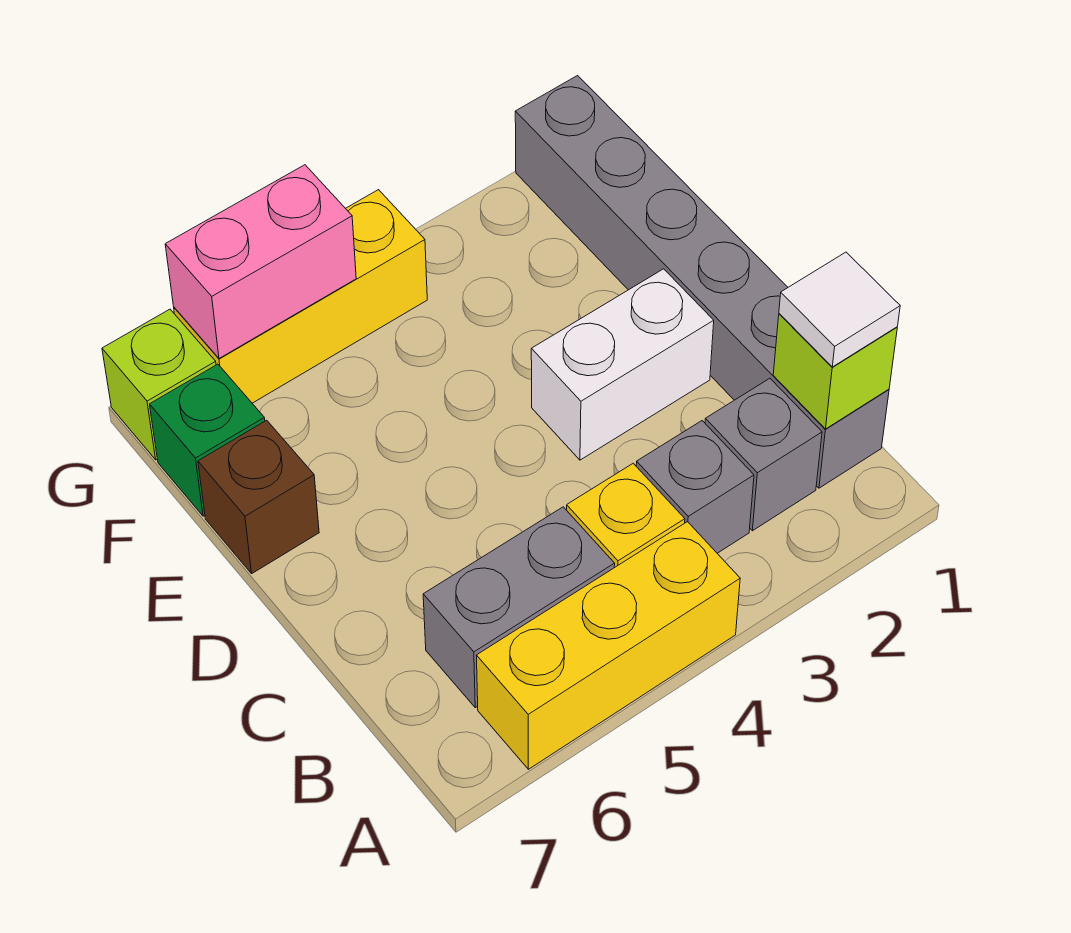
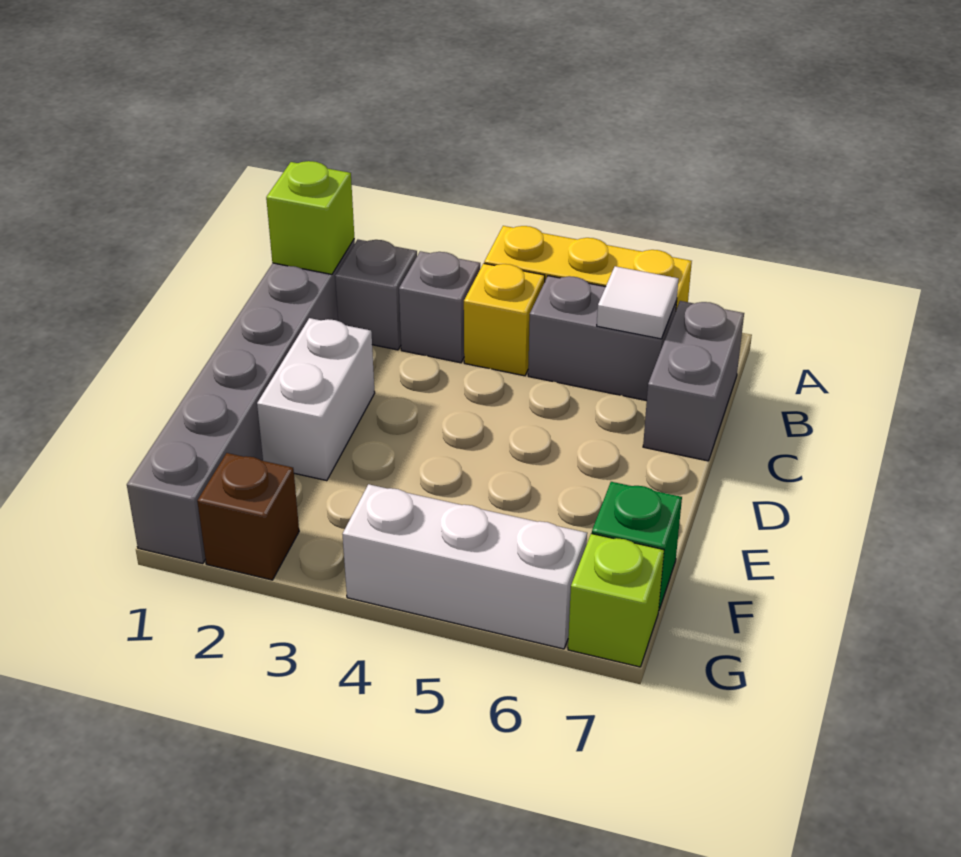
white tile B1 level 3 -> white tile B6 level 2
none -> grey brick B7:C7 level 1
white brick D2:D3 level 1 -> white brick D2:E2 level 1
brown brick E7 level 1 -> brown brick G2 level 1
yellow brick G4:G6 level 1 -> white brick G4:G6 level 1
pink brick G5:G6 level 2 -> none

